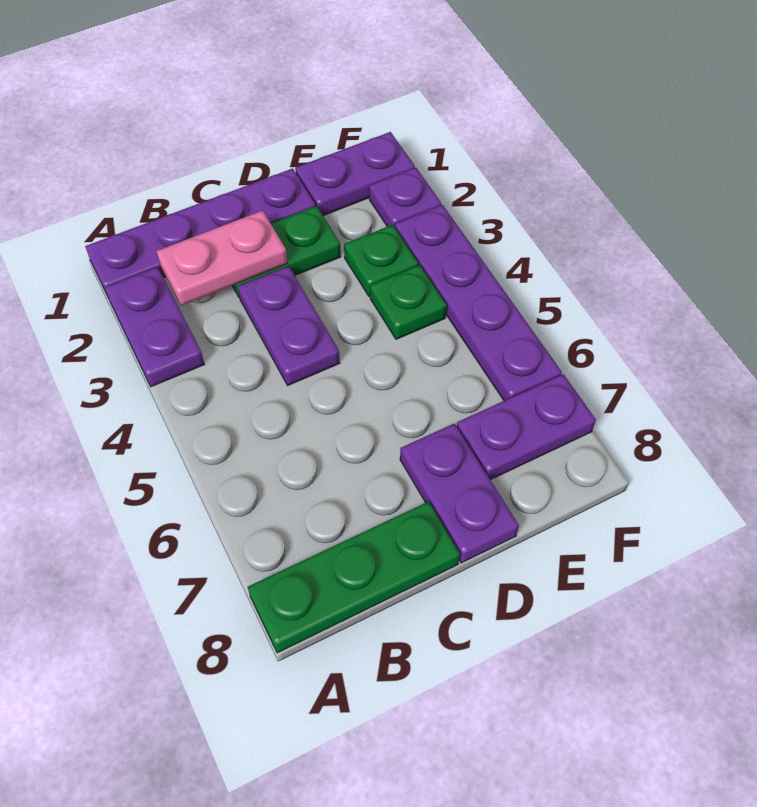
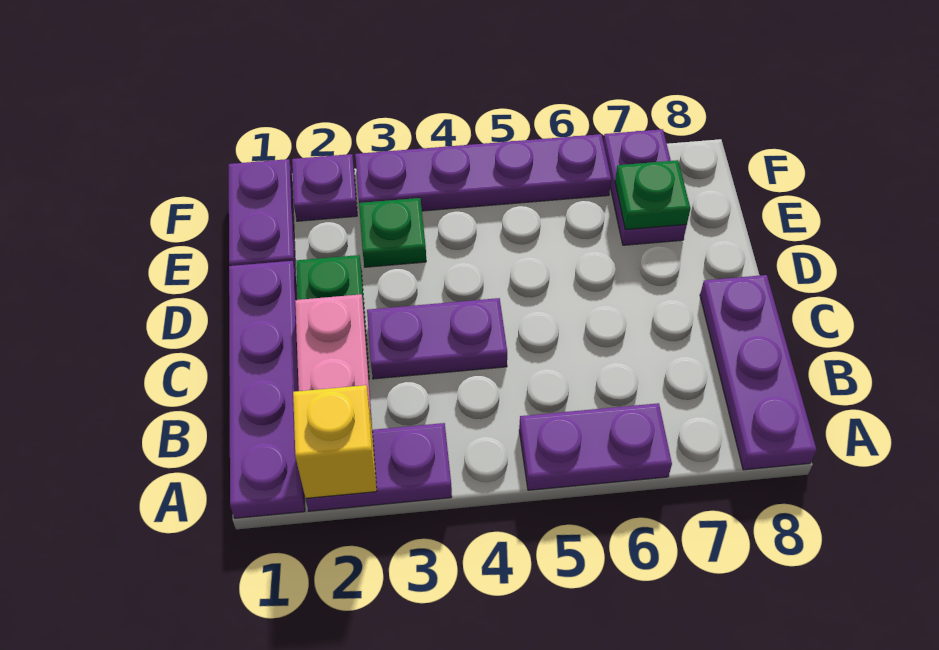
none -> yellow brick A2 level 2
green plate A8:C8 level 1 -> purple plate A8:C8 level 1
purple plate D7:D8 level 1 -> purple plate A5:A6 level 1
green plate E4 level 1 -> green plate E7 level 2

